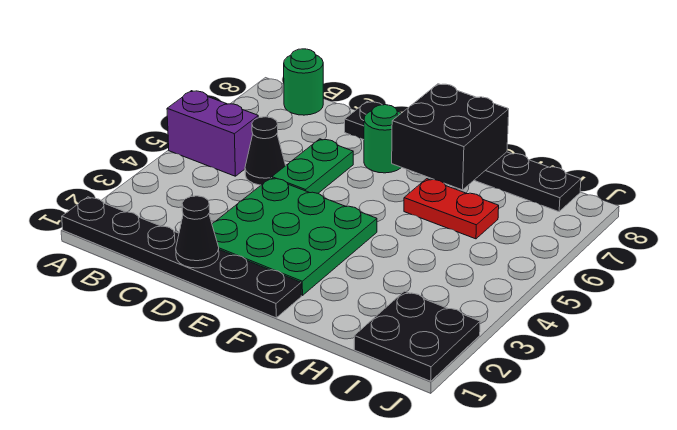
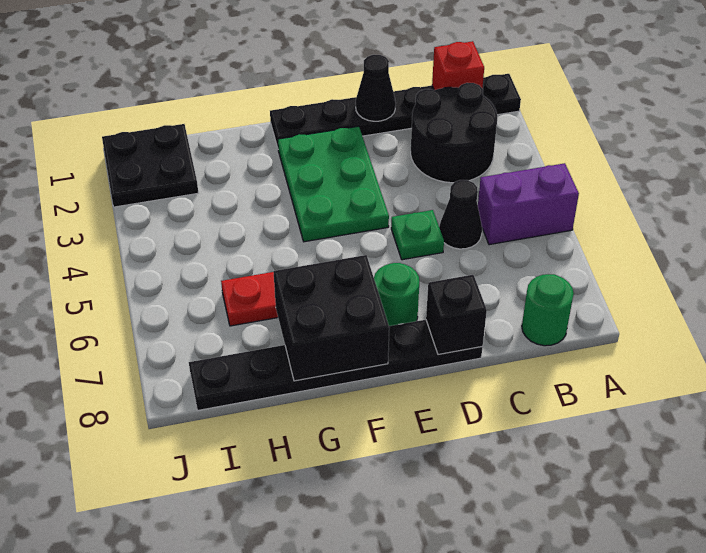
none -> red brick B1 level 2
none -> black round brick B2:C3 level 1
green plate D2:F4 level 1 -> green plate E2:F4 level 1
green plate D5:D6 level 1 -> green plate D5 level 1
none -> black brick D8 level 2

